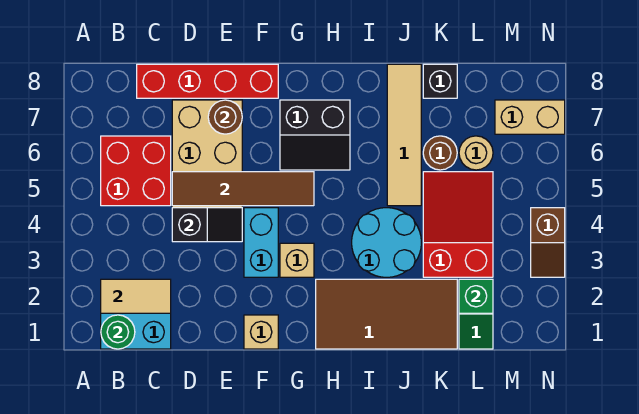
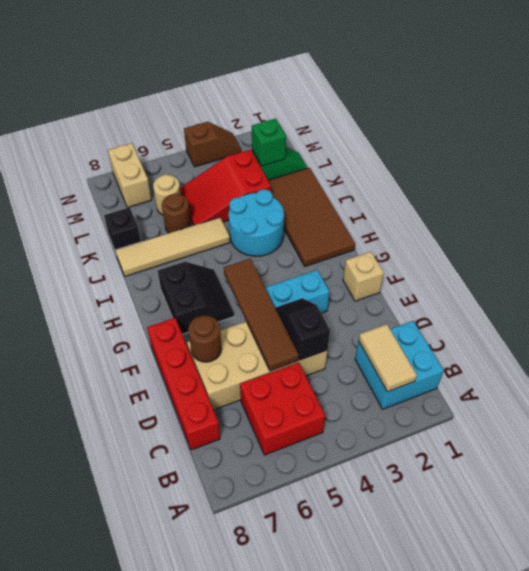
green round brick B1 level 2 -> none
tan brick G3 level 1 -> none

